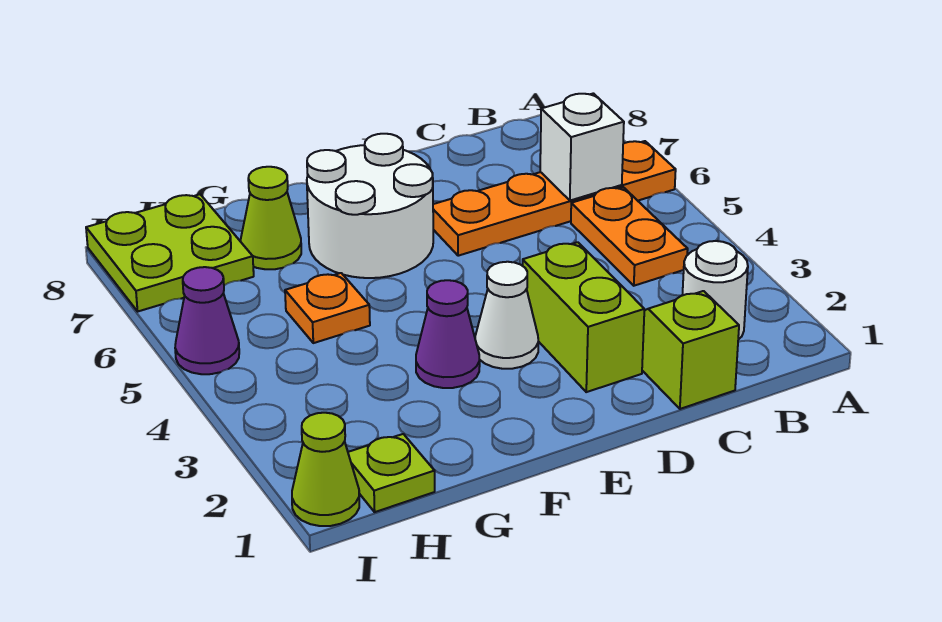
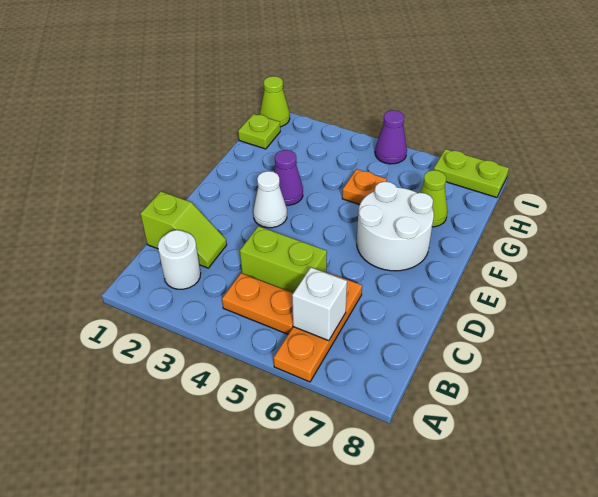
orange plate A6:D6 level 1 -> orange plate A6:C6 level 1
lime brick D2:D3 level 1 -> lime brick C4:C5 level 1
lime plate H7:I8 level 1 -> lime plate I7:I8 level 1

